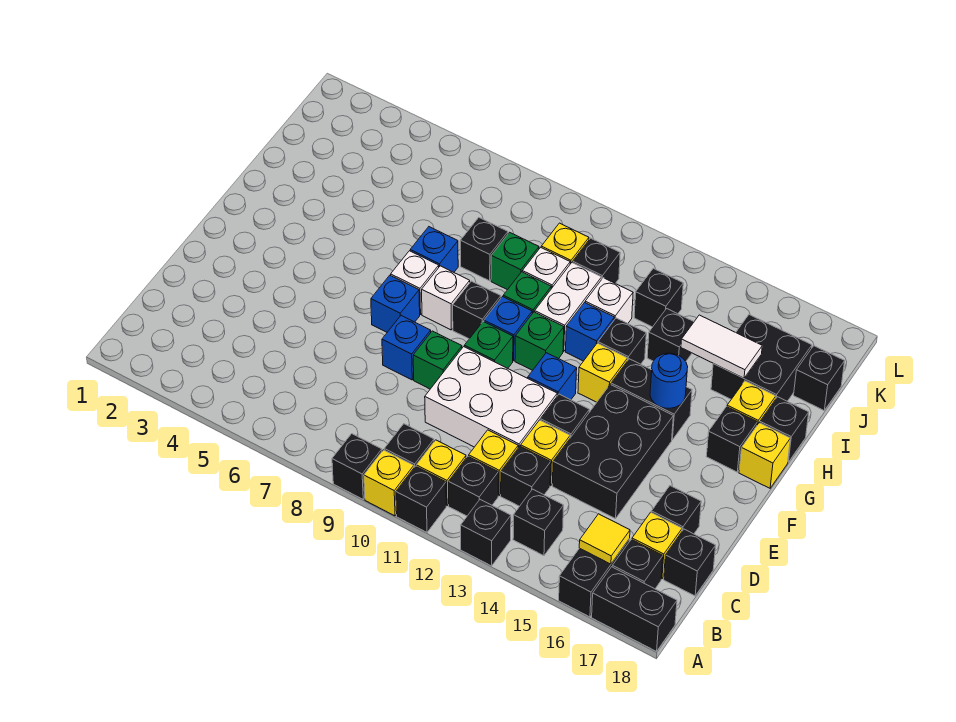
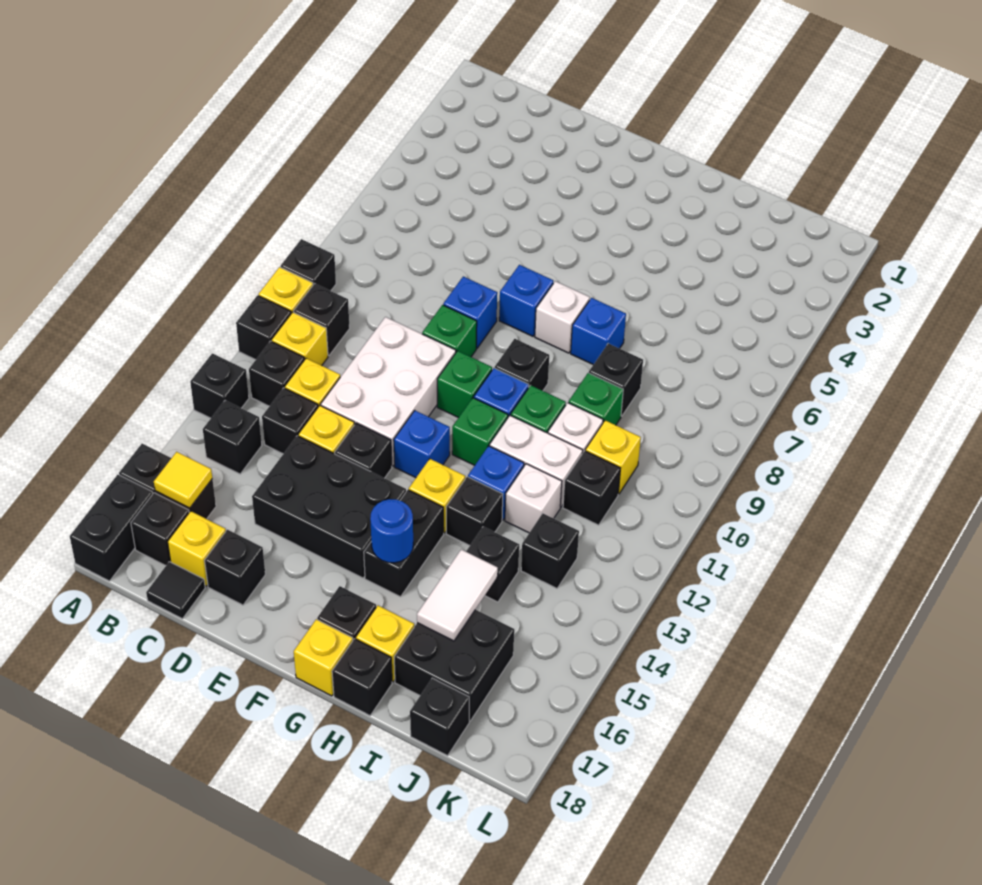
black brick C18 level 1 -> black tile C18 level 1
white brick G8 level 1 -> none

